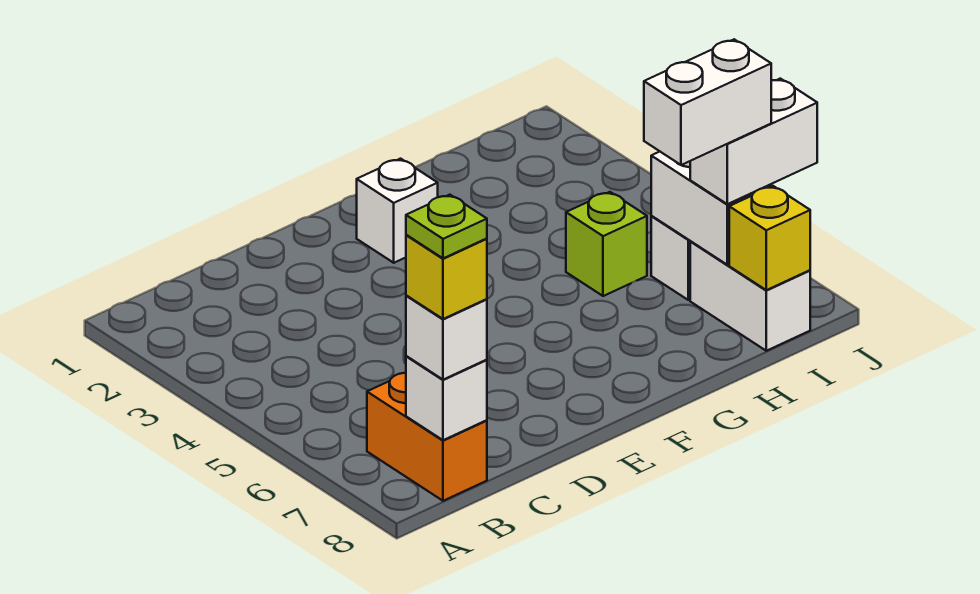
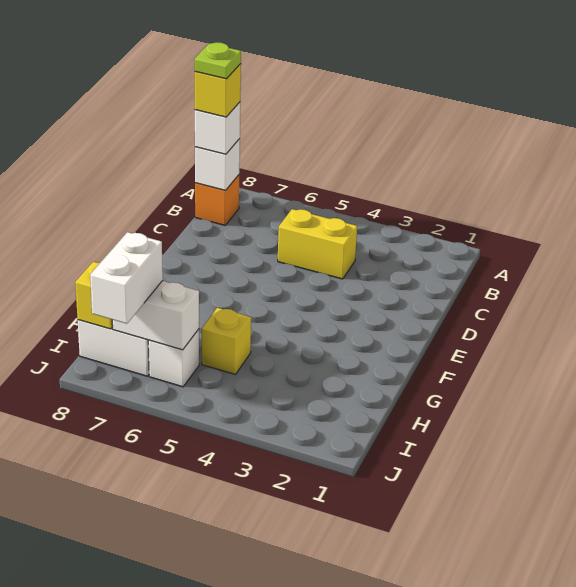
orange brick B7:B8 level 1 -> orange brick B8 level 1
none -> yellow brick C4:C5 level 1
white brick F2 level 1 -> none
lime brick H5 level 1 -> yellow brick H5 level 1
white brick H7:I7 level 4 -> none

